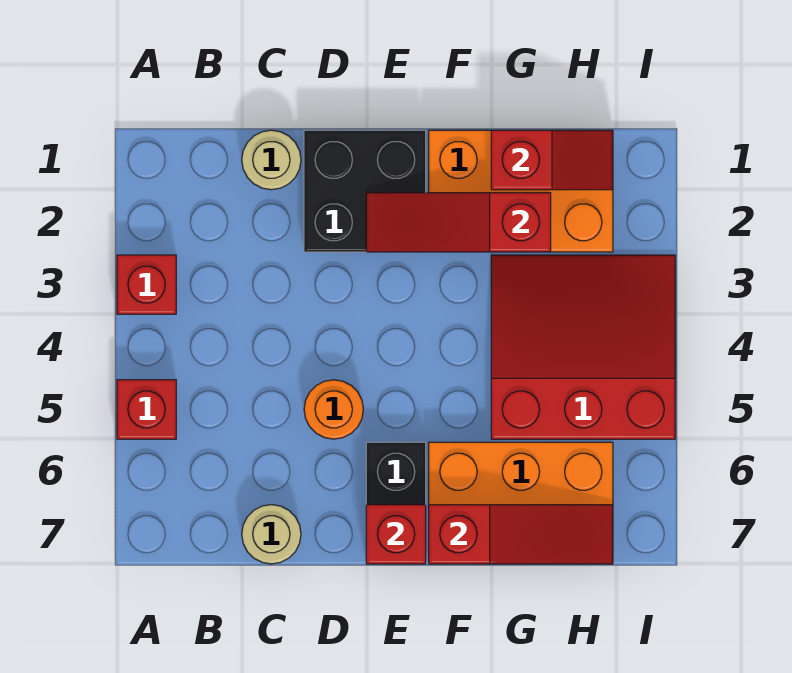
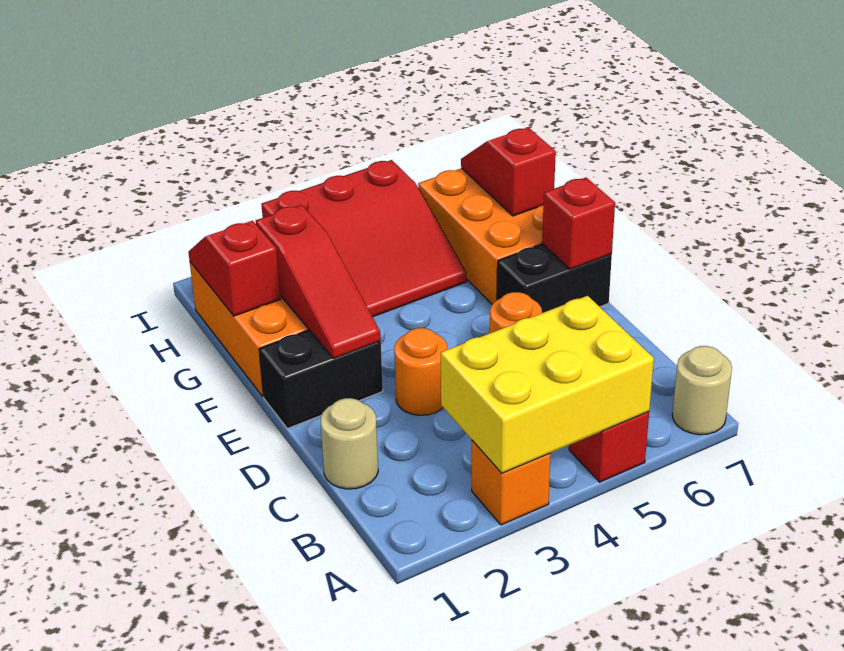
red brick A3 level 1 -> orange brick A3 level 1
none -> yellow brick A3:B5 level 2
tan round brick C7 level 1 -> tan round brick A7 level 1
black brick D1:E2 level 1 -> black brick E1:E2 level 1
none -> orange round brick D3 level 1
red slope F7:H7 level 2 top F -> red slope G7:H7 level 2 top G
red slope G3:I5 level 1 top 5 -> red slope G3:I5 level 1 top I

